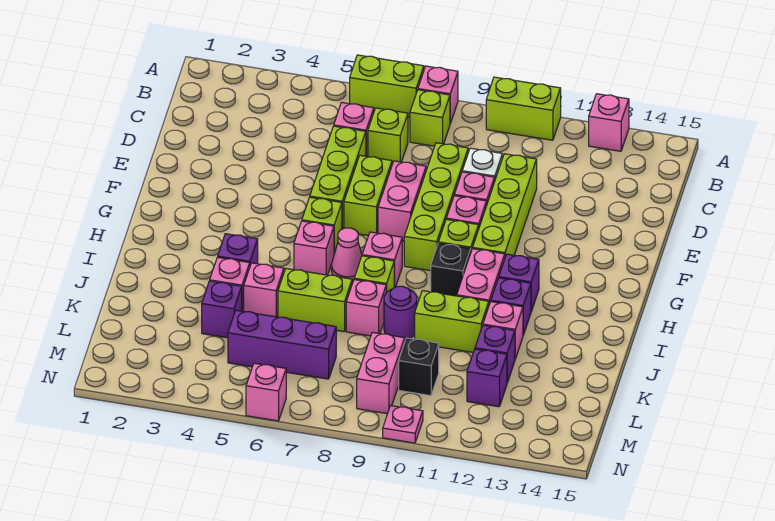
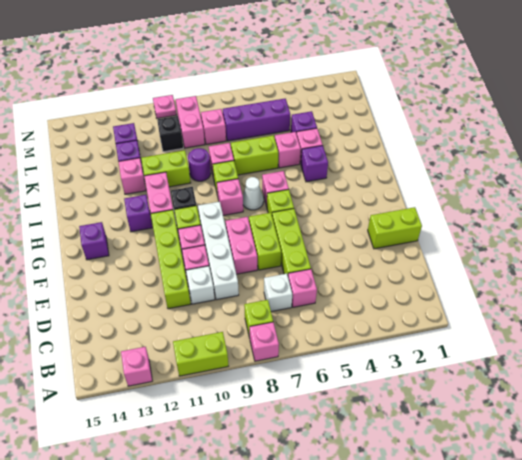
lime brick A6:A7 level 1 -> lime brick E1:E2 level 1
lime brick C7 level 1 -> white brick C7 level 1
lime brick D9:G9 level 1 -> white brick D9:G9 level 1
pink cone H7 level 1 -> white cone H7 level 1
purple brick I12 level 1 -> purple brick G14 level 1
pink brick N6 level 1 -> pink brick L8 level 1

